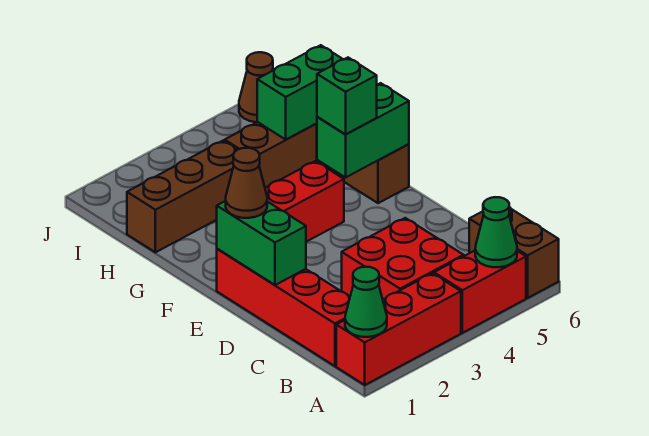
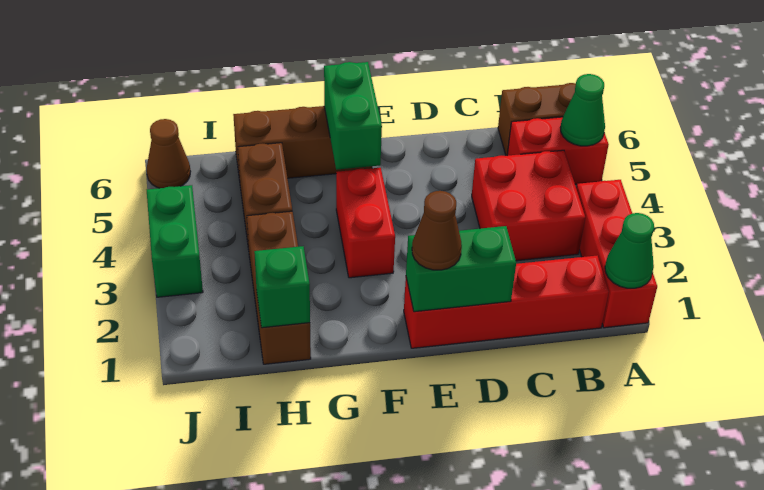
red brick A4:A5 level 1 -> red brick A5:B5 level 1
green brick F5 level 3 -> green brick H1 level 2
green brick H5:H6 level 2 -> green brick J3:J4 level 1

